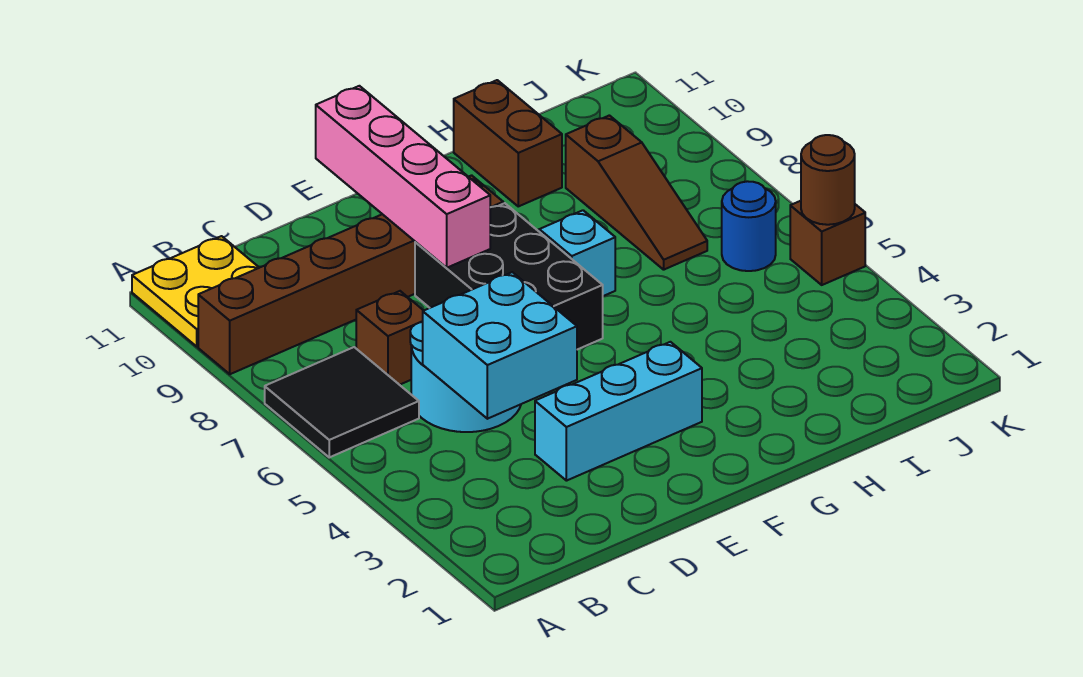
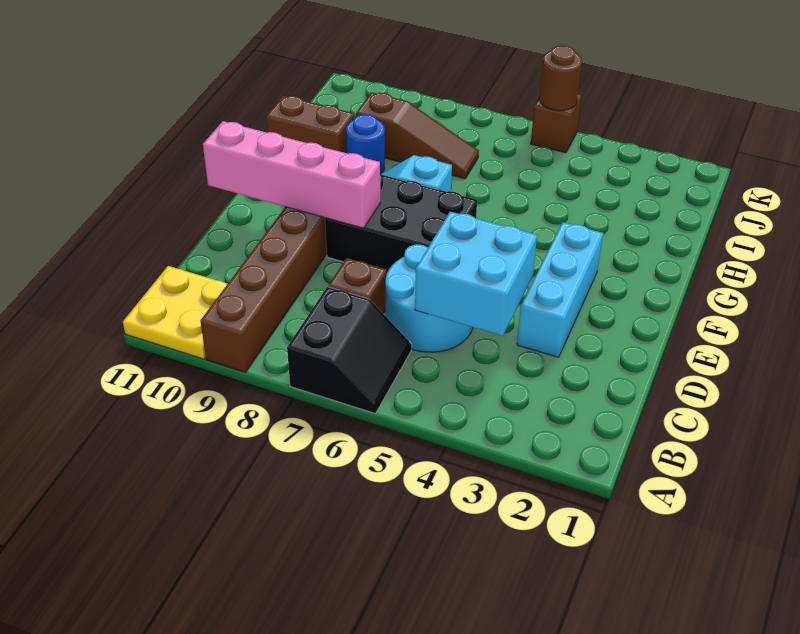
black tile A6:B7 level 1 -> black slope A6:B7 level 1 top 7
blue round brick J6 level 1 -> blue round brick H9 level 1

